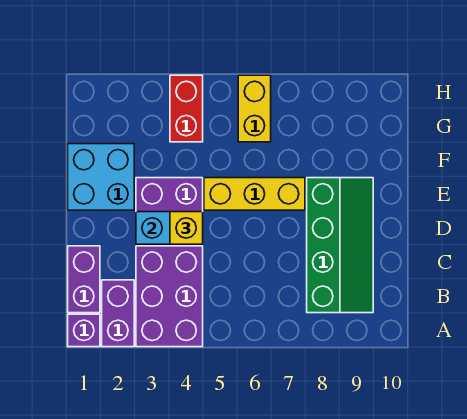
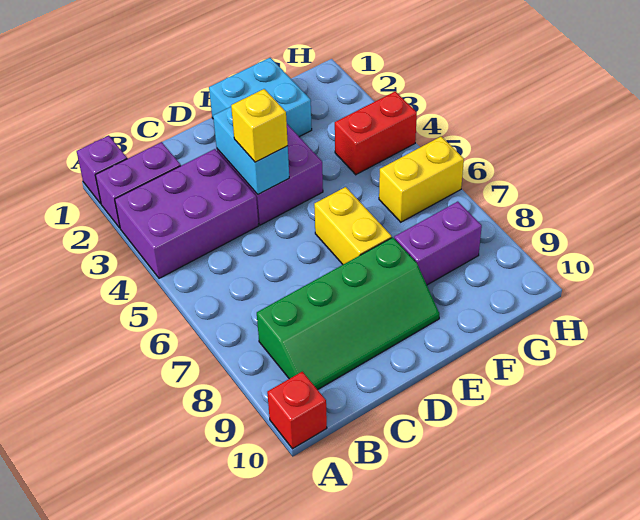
none -> red brick A10 level 1
purple brick B1:C1 level 1 -> purple brick F8:G8 level 1
yellow brick E5:E7 level 1 -> yellow brick E6:E7 level 1

